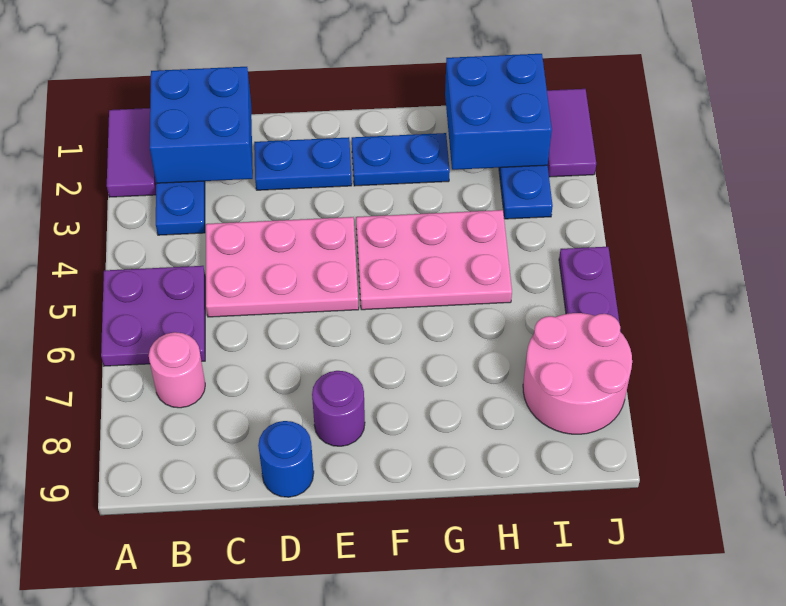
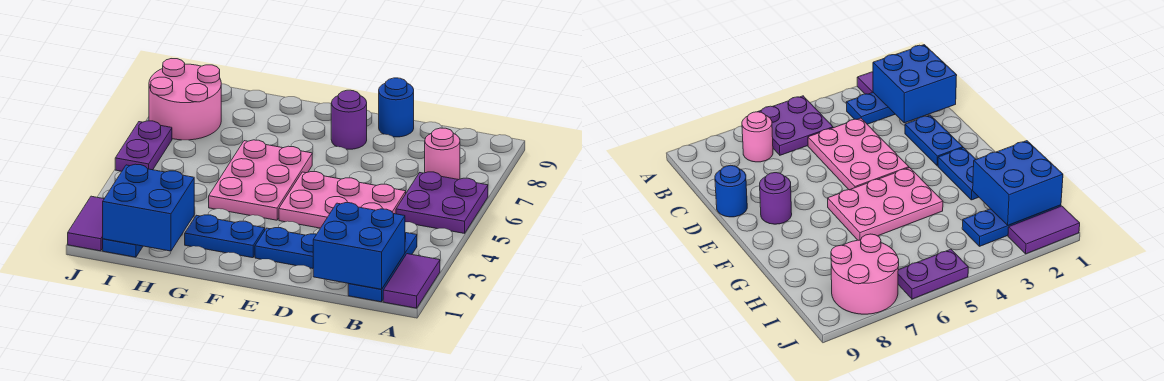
pink plate F4:H5 level 1 -> pink plate F4:G6 level 1

